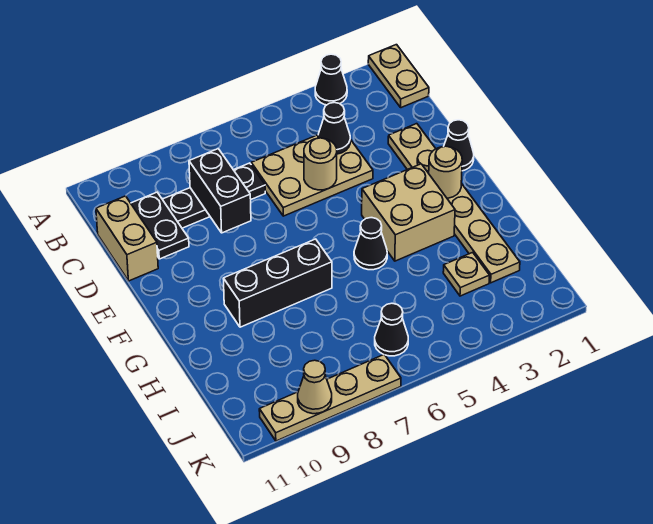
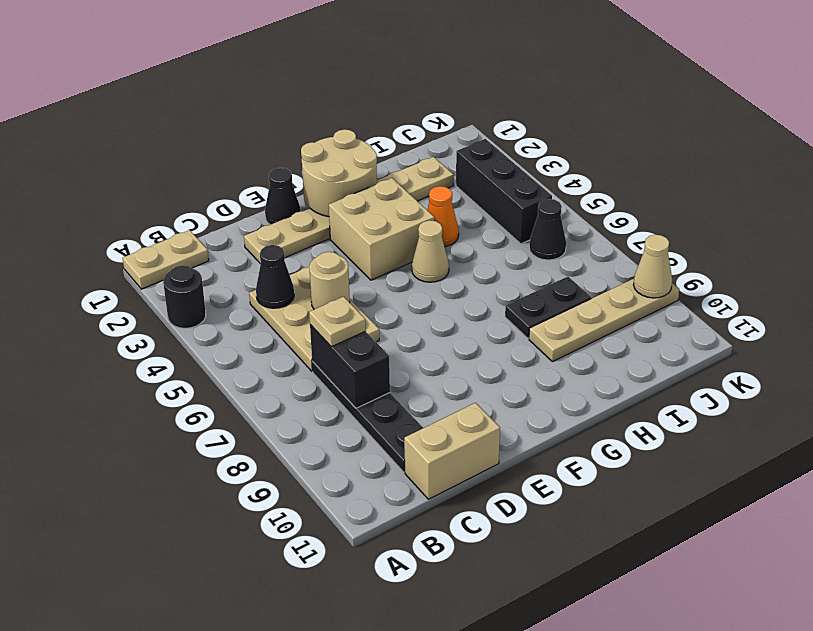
black cone A3 level 1 -> black round brick A3 level 1
black brick C8:D8 level 2 -> black brick C7:C8 level 2
black plate C10:D10 level 2 -> black plate H8:I8 level 1
tan round brick F2 level 2 -> tan round brick F1:G2 level 2
black cone G5 level 1 -> tan cone G5 level 1
black brick G7:G9 level 1 -> black brick J3:J5 level 1
none -> orange cone H4 level 1
tan plate I3 level 1 -> tan plate C7 level 3
tan plate K7:K10 level 1 -> tan plate H9:K9 level 1

